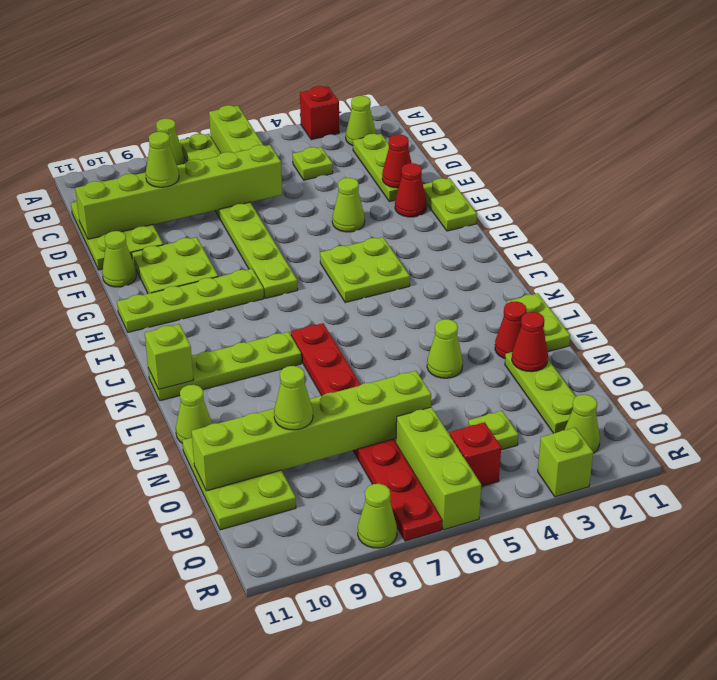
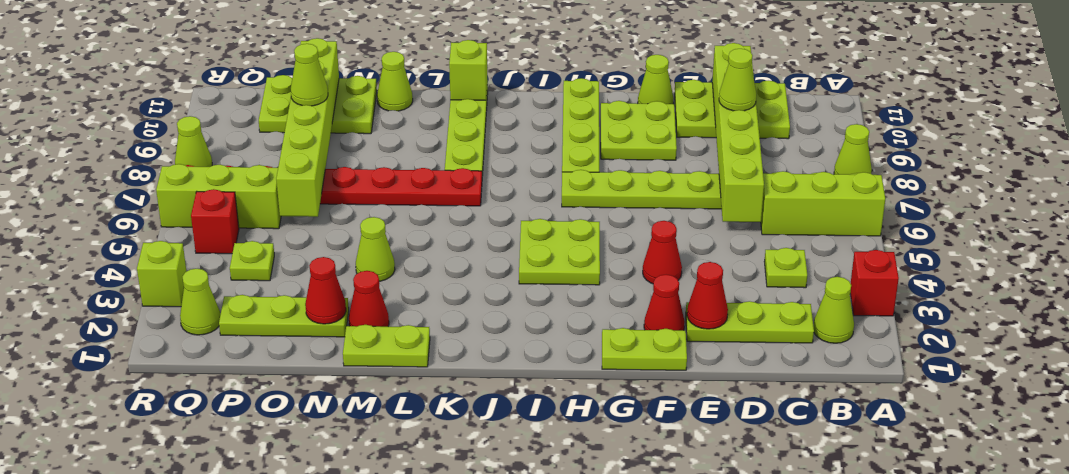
lime cone F4 level 1 -> red cone F4 level 1

